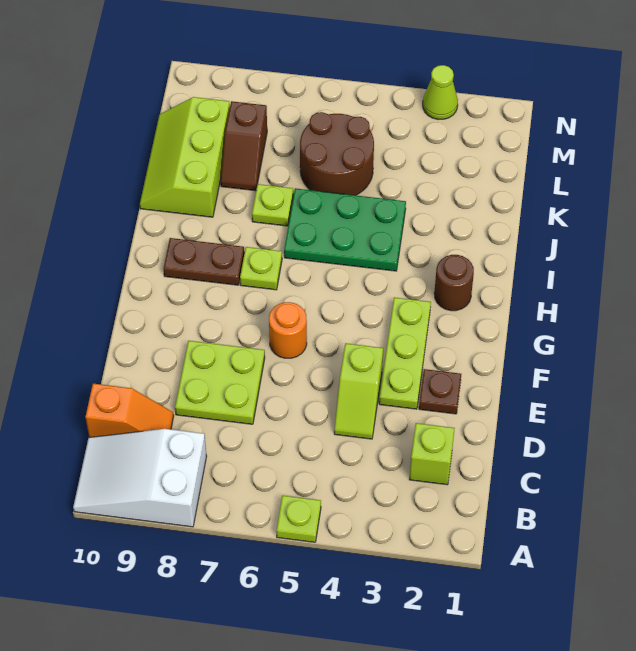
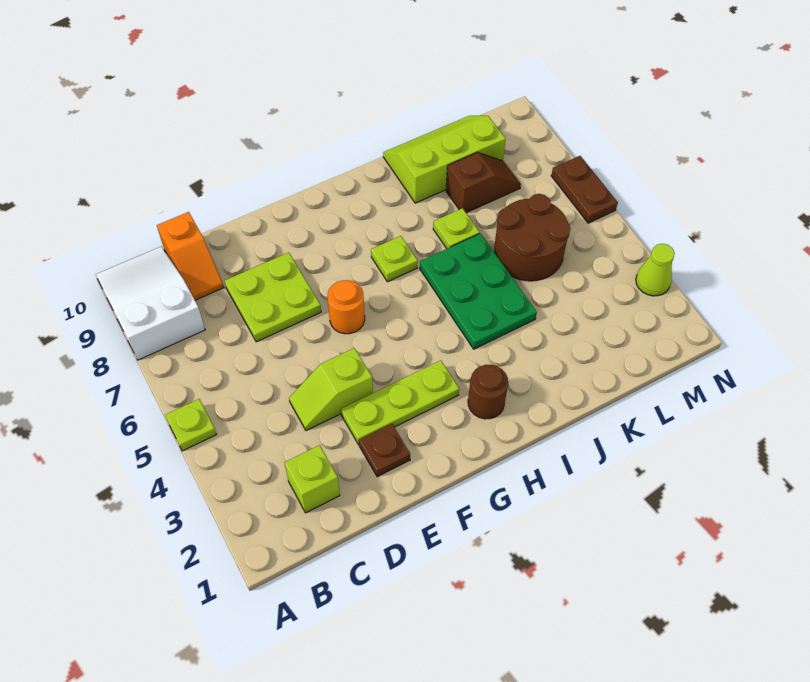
brown plate H8:H9 level 1 -> brown plate N6:N7 level 1
brown slope K8:L8 level 1 top L -> brown slope K8:L8 level 1 top K

